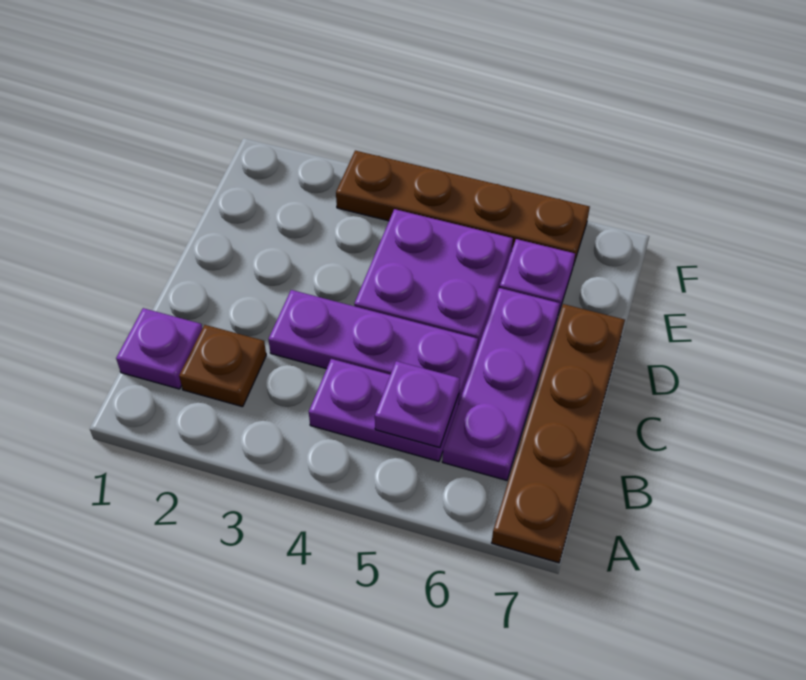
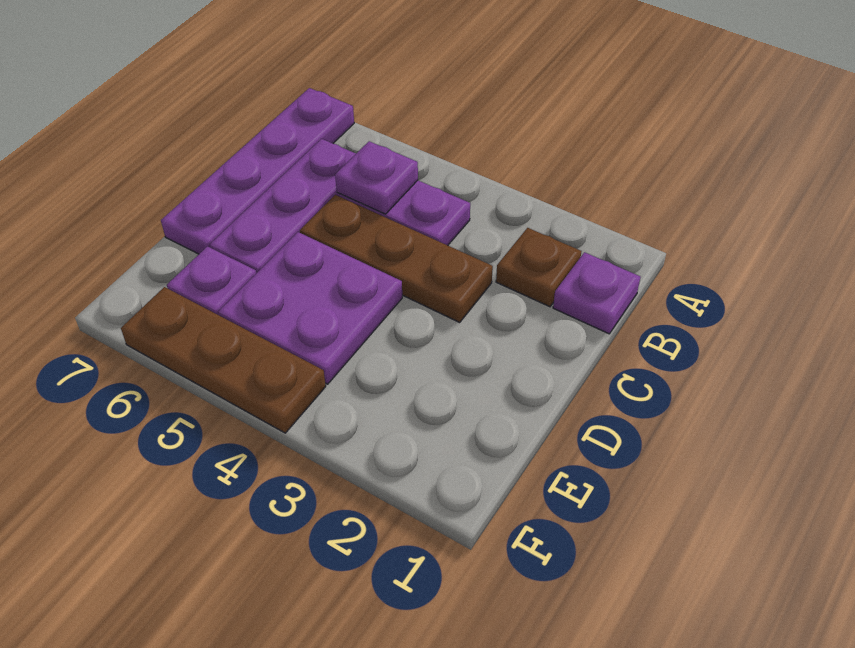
brown plate A7:D7 level 1 -> purple plate A7:D7 level 1
purple plate C3:C5 level 1 -> brown plate C3:C5 level 1
brown plate F3:F6 level 1 -> brown plate F4:F6 level 1

